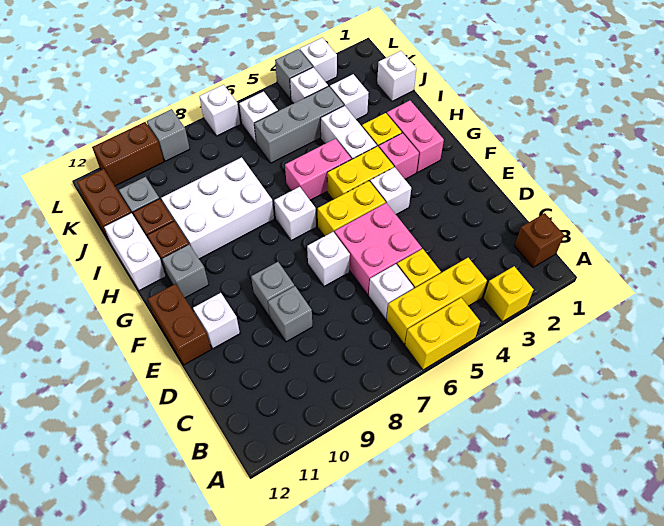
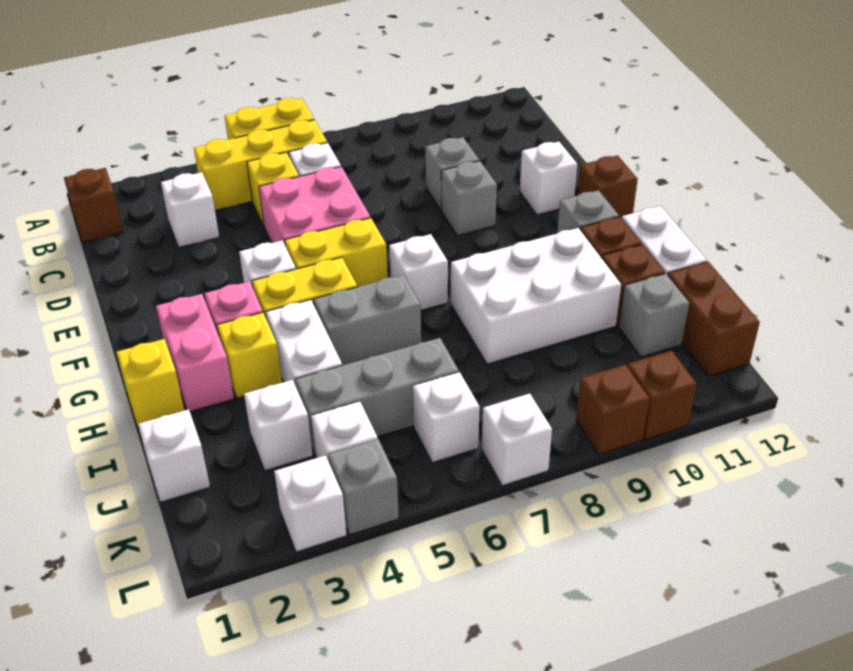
yellow brick A3 level 1 -> yellow brick H1 level 1
white brick E7 level 1 -> white brick C3 level 1
brown brick E12:F12 level 1 -> brown brick F12 level 1
pink brick H5:H6 level 1 -> grey brick H5:H6 level 1
grey brick L9 level 1 -> brown brick L9 level 1
brown brick L10:L11 level 1 -> brown brick L10 level 1

